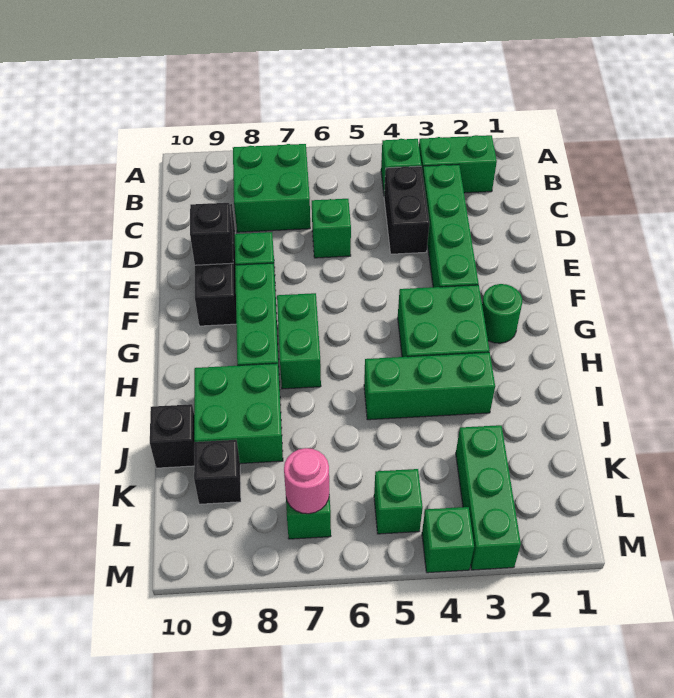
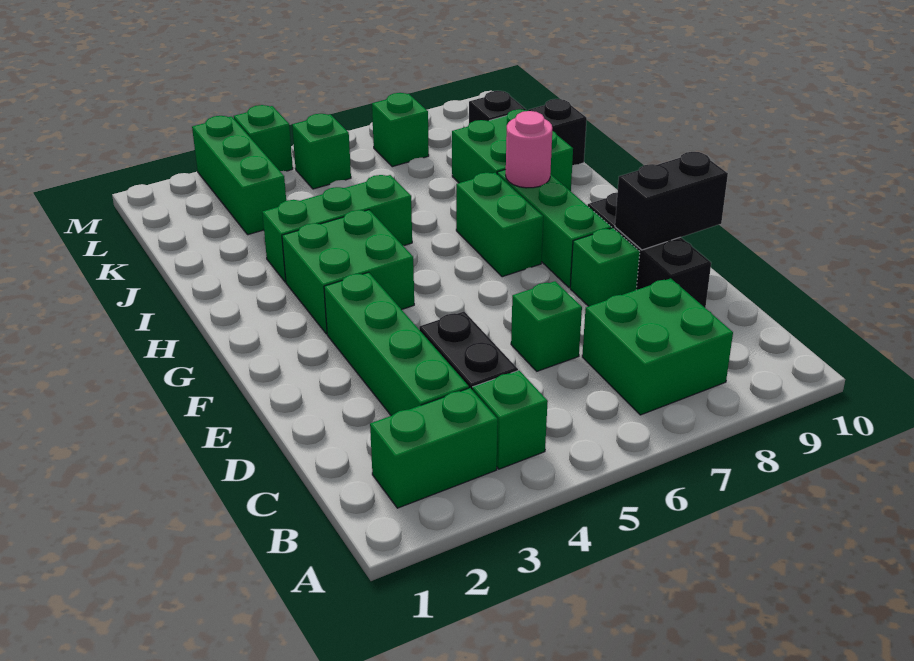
black brick E9 level 2 -> black brick E9:E10 level 2
green round brick G2 level 1 -> none
pink round brick L7 level 2 -> pink round brick H8 level 2

